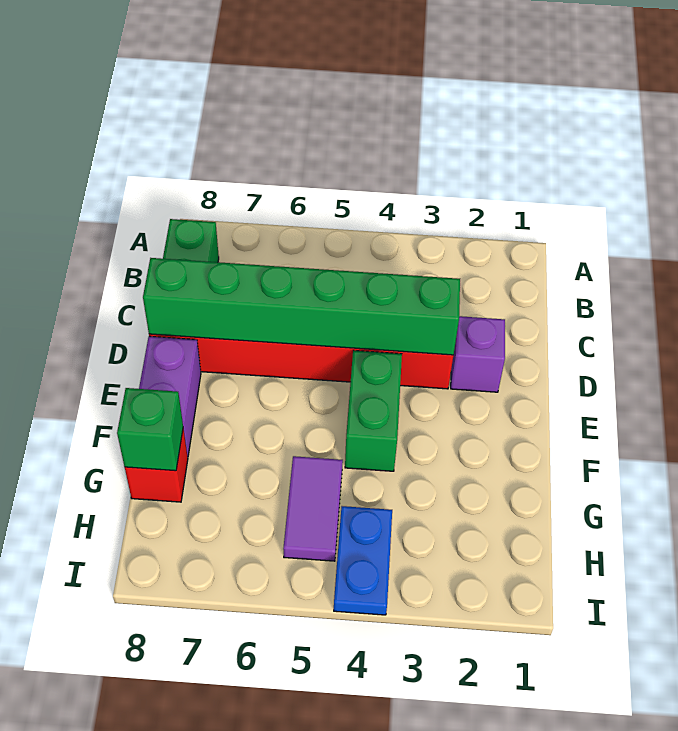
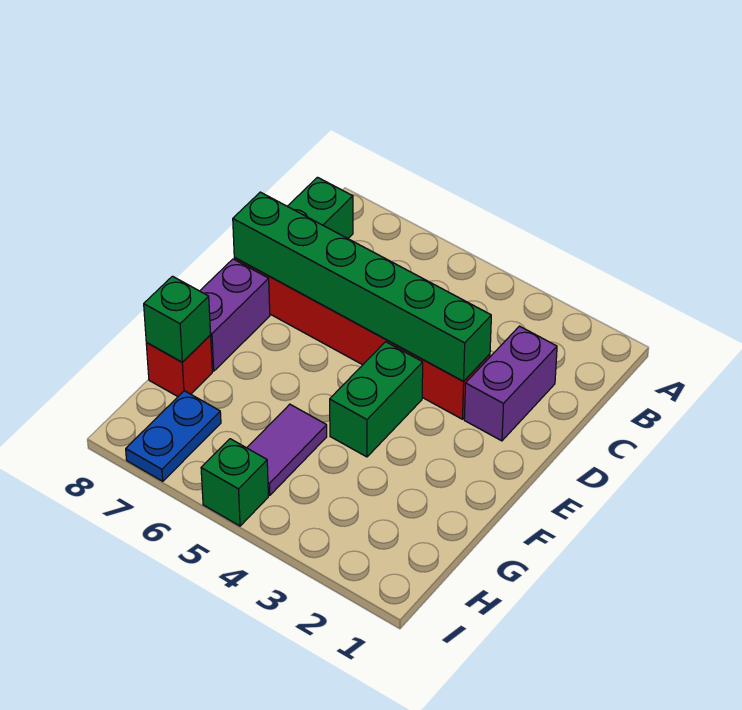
purple brick D2 level 1 -> purple brick C2:D2 level 1
blue plate H4:I4 level 1 -> blue plate H7:I7 level 1
none -> green brick I5 level 1

